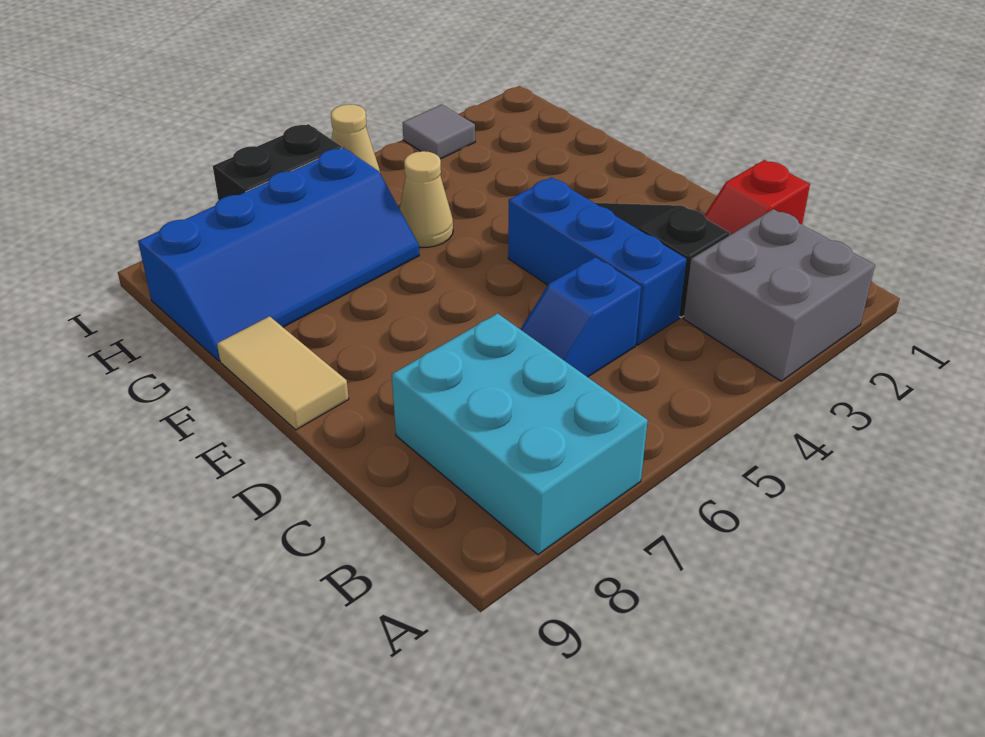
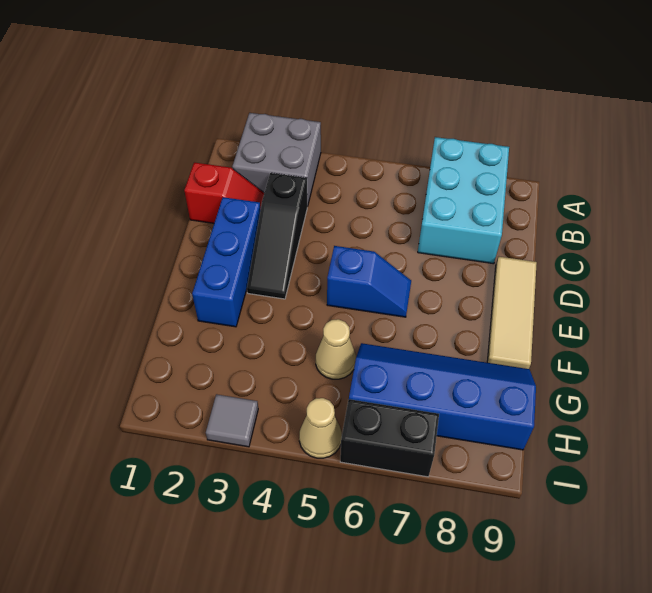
blue brick C4:E4 level 1 -> blue brick D2:F2 level 1
blue slope C5:C6 level 1 top 5 -> blue slope E5:E6 level 1 top 5
tan tile E9:F9 level 1 -> tan tile D9:F9 level 1

